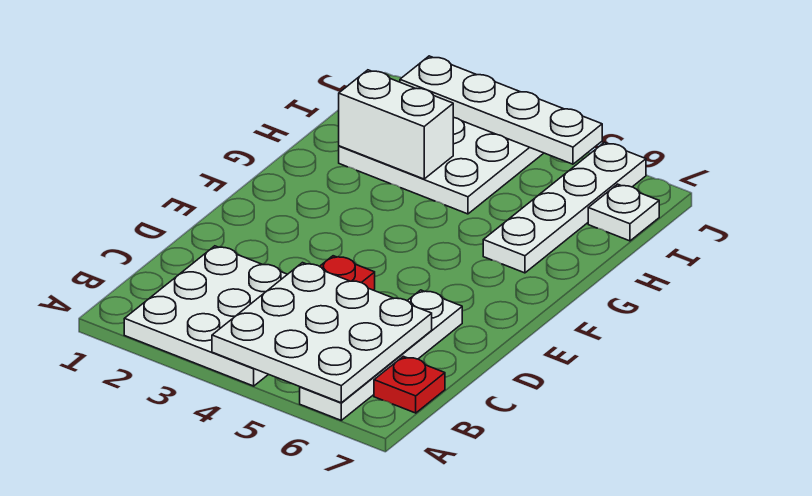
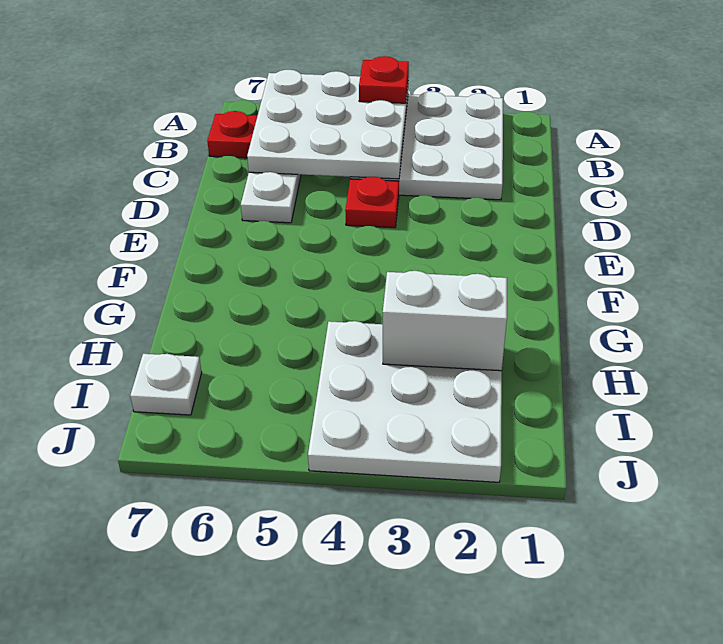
none -> red plate A4 level 3
white plate G6:J6 level 1 -> none
white plate J2:J5 level 2 -> none

